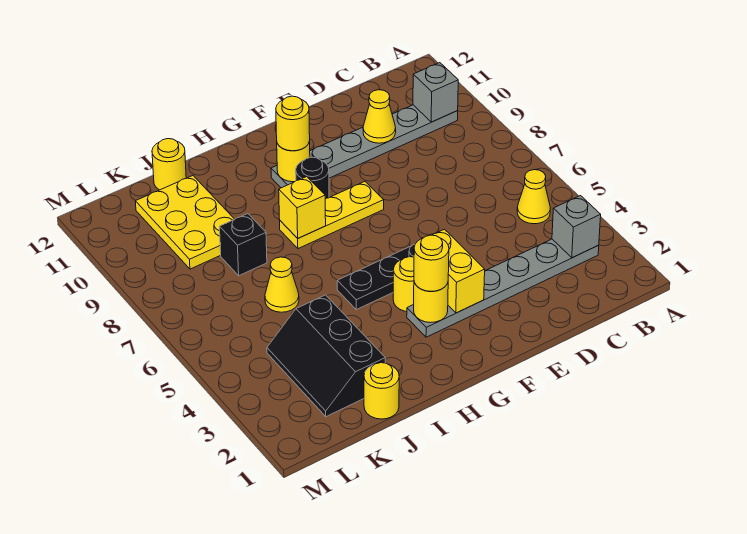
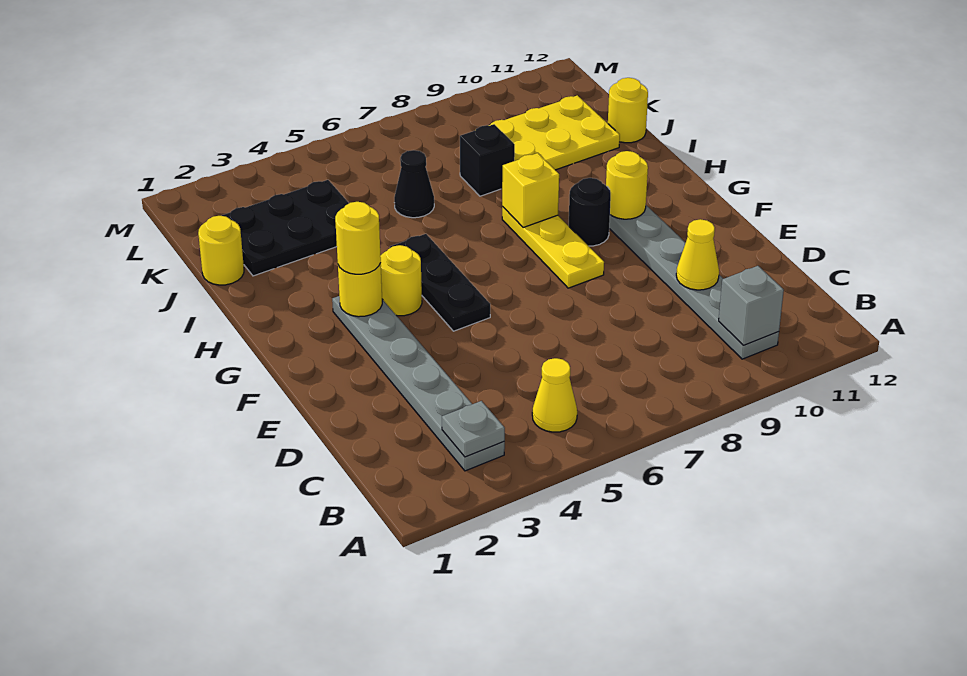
grey brick B3 level 2 -> grey plate B3 level 2
yellow brick F3:F4 level 2 -> none
yellow round brick G10 level 3 -> none
black slope J2:K4 level 1 top J -> black plate J2:K4 level 1
yellow cone J6 level 1 -> black cone J6 level 1

